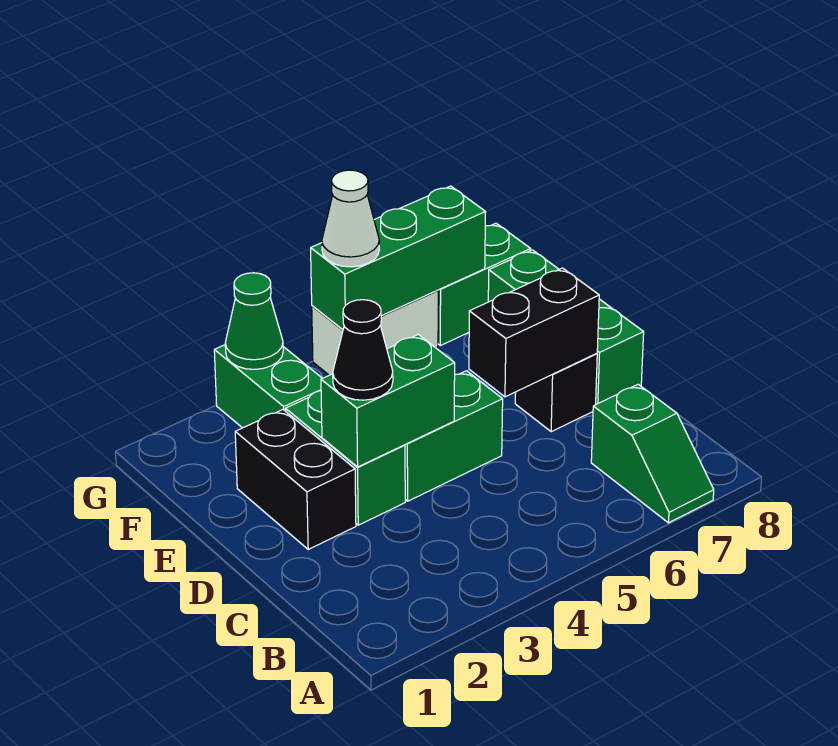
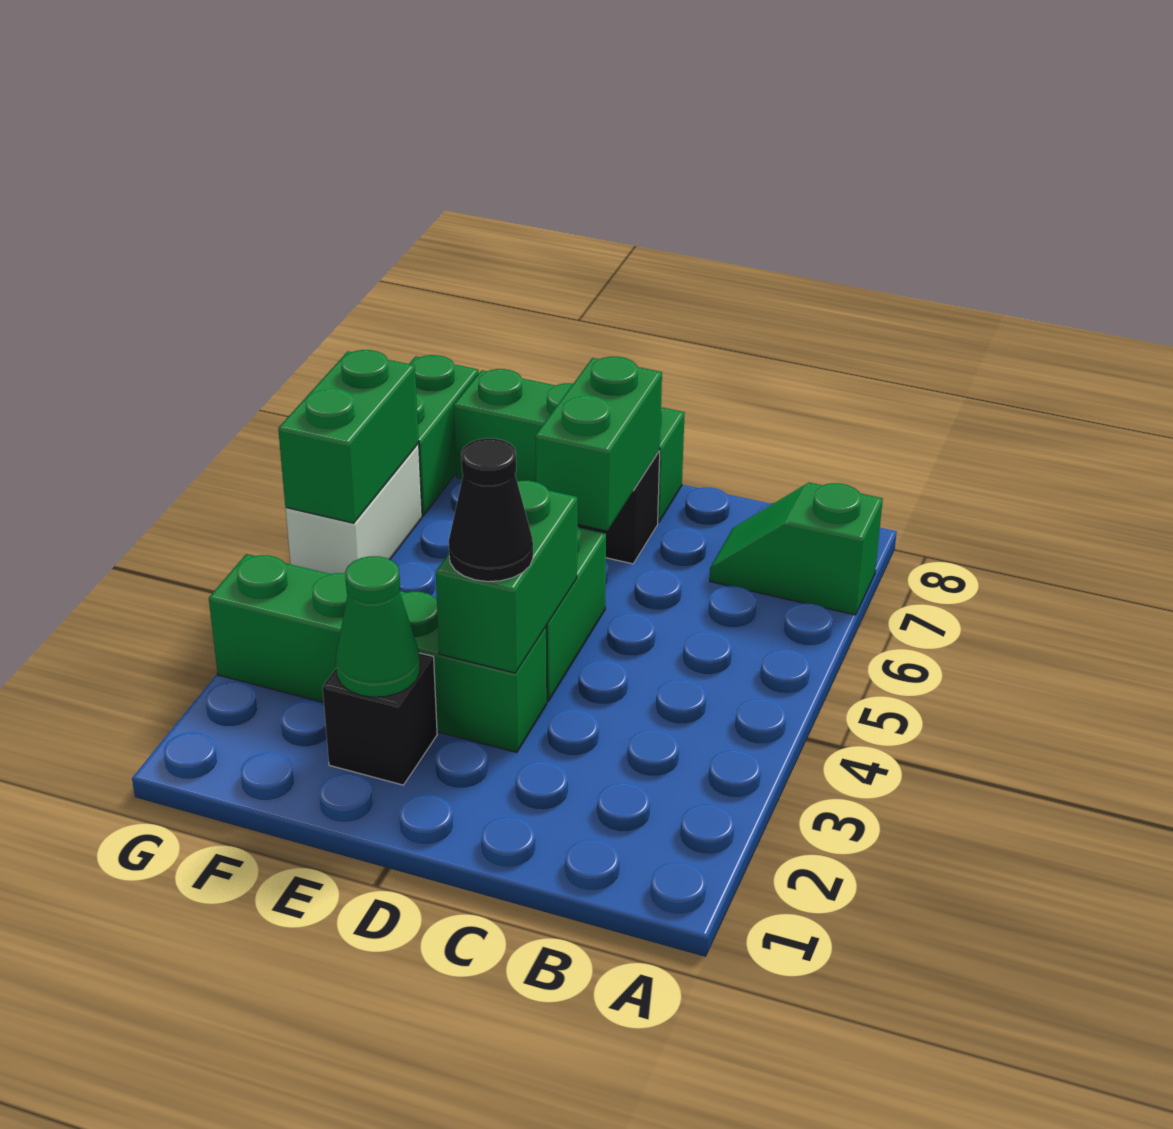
green slope A7:B7 level 1 top B -> green slope A7:B7 level 1 top A
black brick D2:E2 level 1 -> black brick E2 level 1
black brick D6:D7 level 2 -> green brick D6:D7 level 2
green cone G3 level 2 -> green cone E2 level 2
green brick G5:G7 level 2 -> green brick G5:G6 level 2
white cone G5 level 3 -> none

